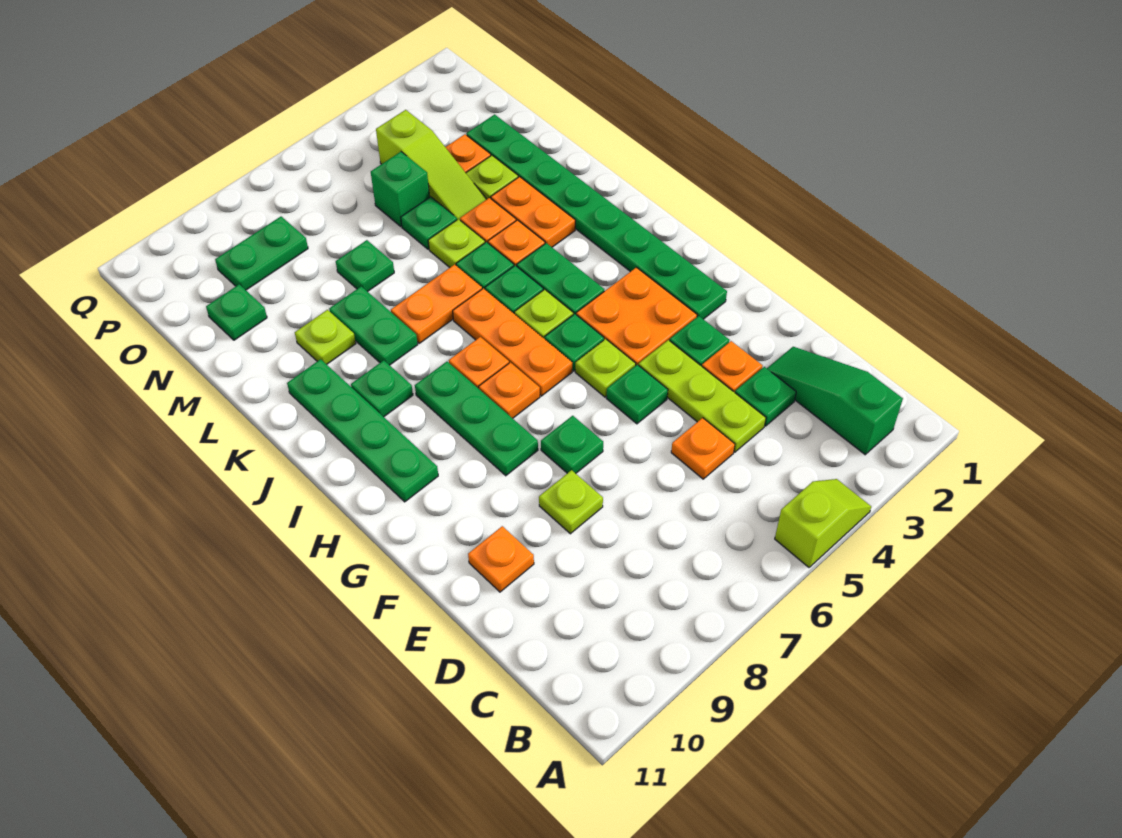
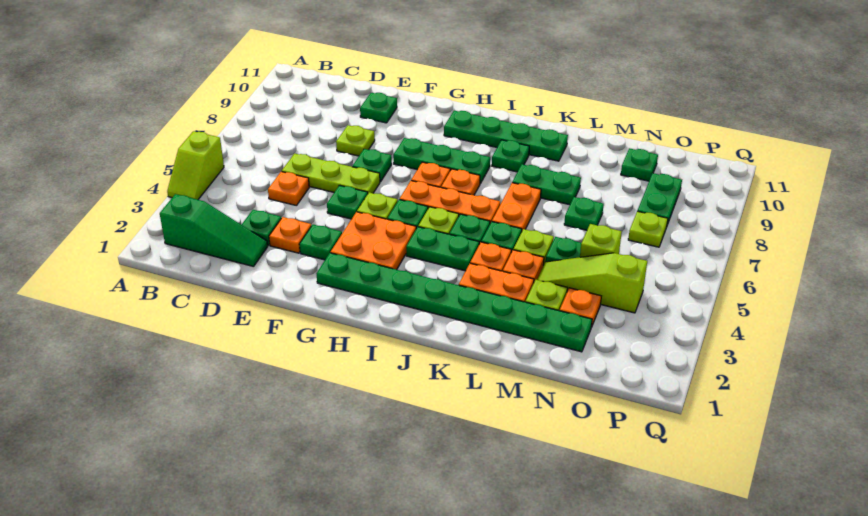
lime plate D4:F4 level 1 -> lime plate D6:F6 level 1
orange plate E10 level 1 -> green plate E10 level 1
lime plate L9 level 1 -> lime plate O7 level 1
green brick N5 level 1 -> lime brick N5 level 1

